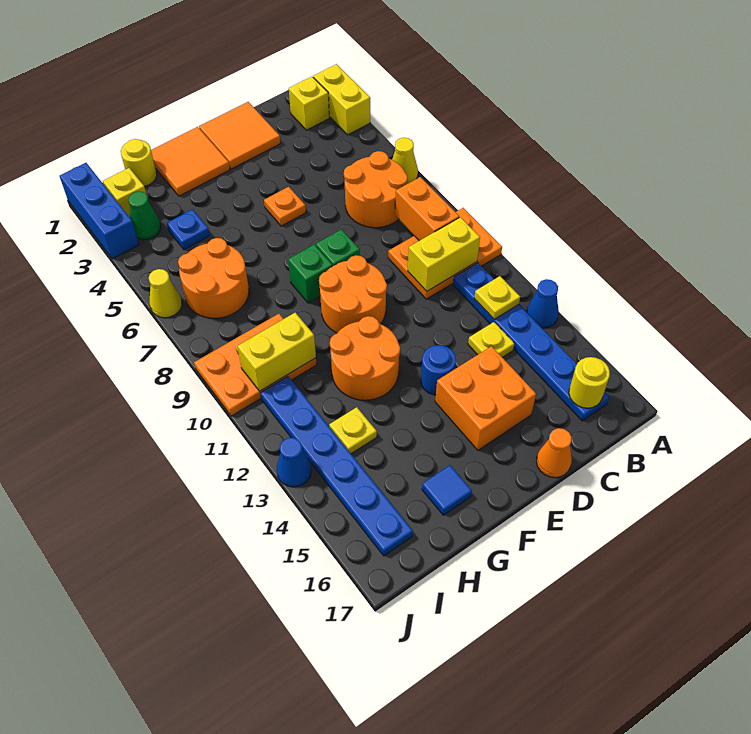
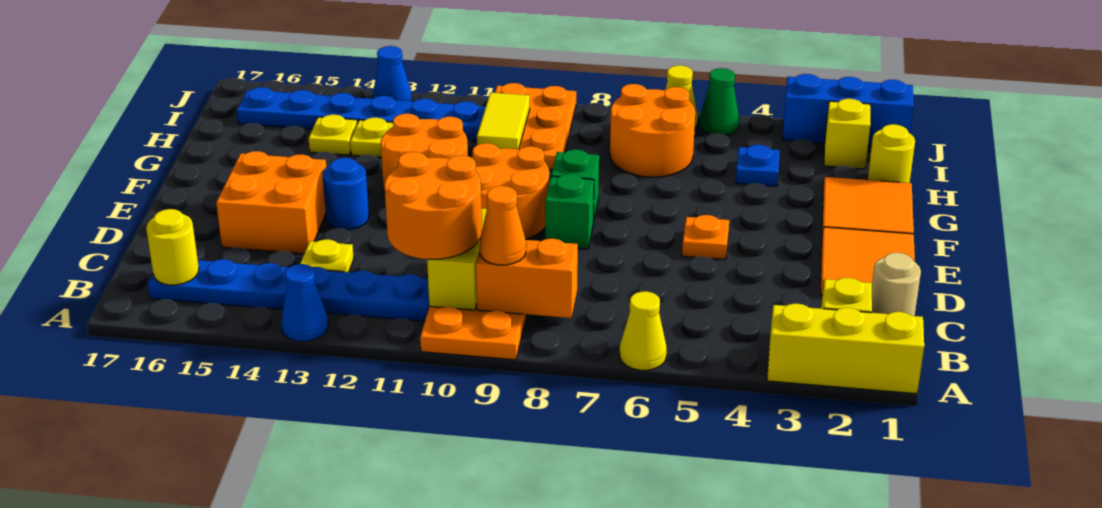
yellow brick A2:A3 level 1 -> yellow brick A1:A3 level 1
orange round brick B6:C7 level 1 -> orange round brick B10:C11 level 3
yellow plate B12 level 2 -> yellow plate H14 level 1
none -> tan round brick C1 level 1
orange cone D17 level 1 -> orange cone B9 level 3
blue tile G16 level 1 -> none
yellow brick H10:I10 level 2 -> yellow tile H10:I10 level 2
green cone I3 level 1 -> green cone J5 level 1

